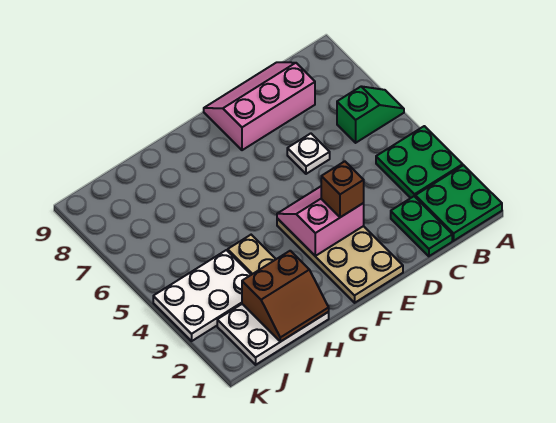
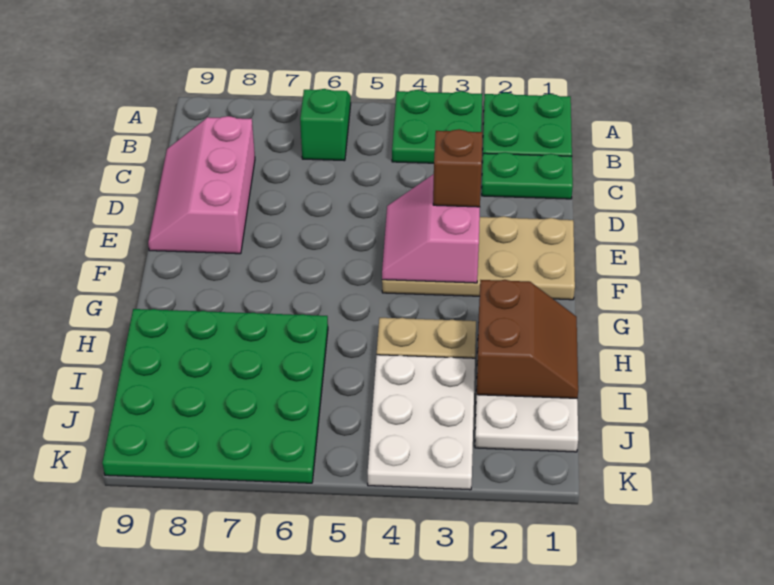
white plate D6 level 1 -> none
none -> green plate H6:K9 level 1

